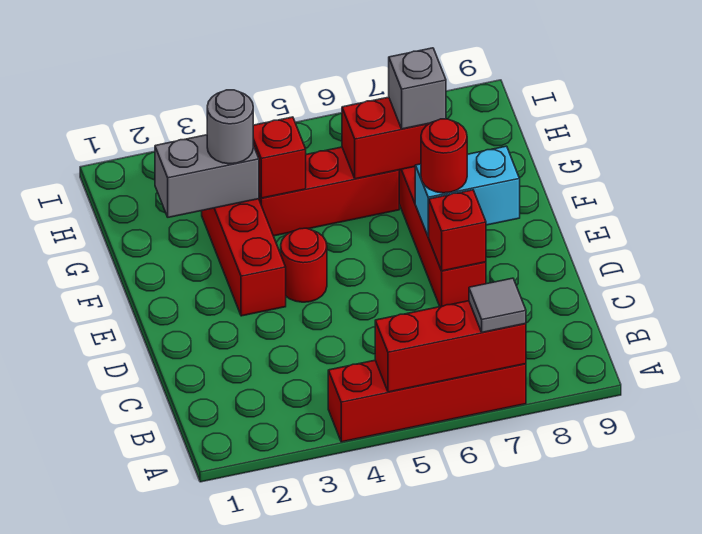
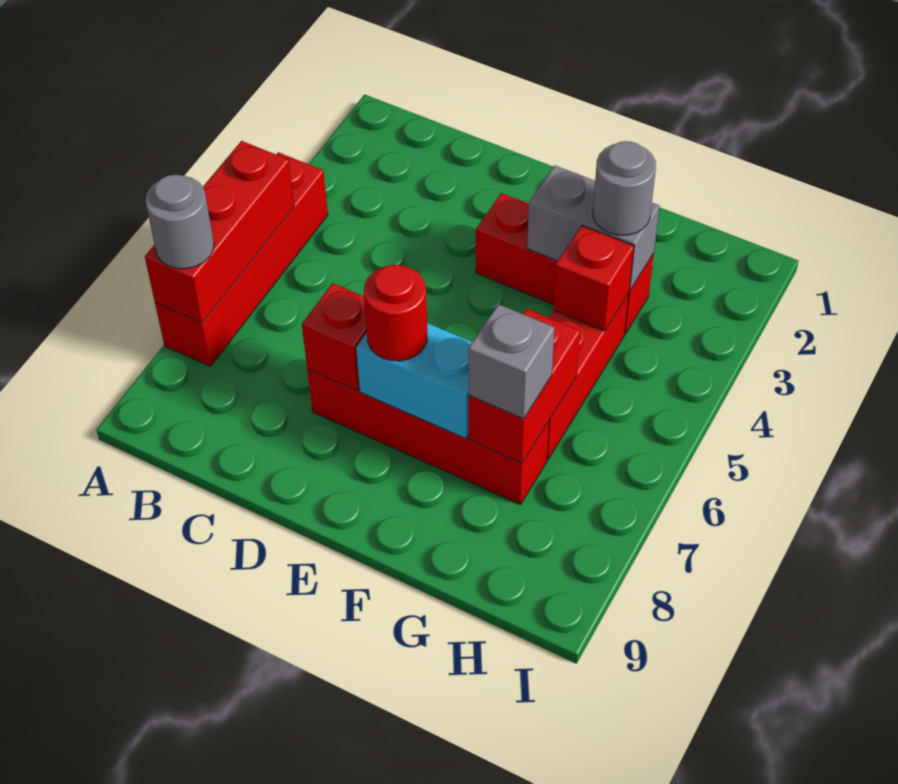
grey tile A7 level 3 -> grey round brick A7 level 3
red round brick E4 level 1 -> none
cyan brick E7:E8 level 2 -> cyan brick E7:F7 level 2
grey brick G2:G3 level 2 -> grey brick F3:G3 level 2

